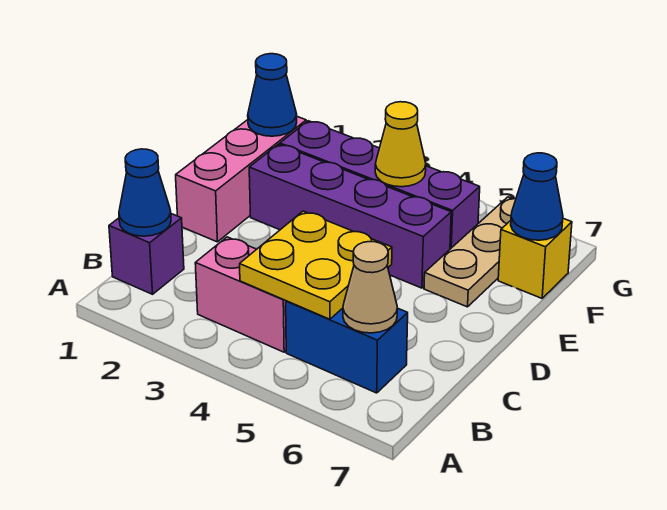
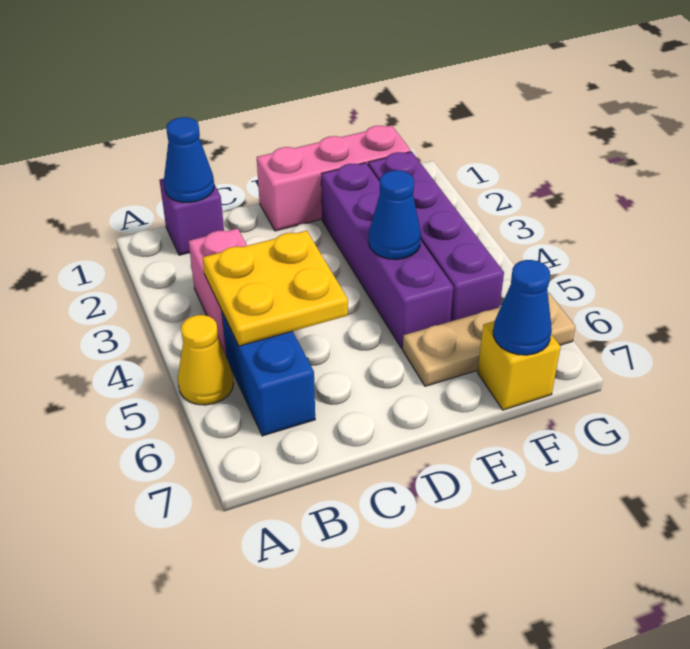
tan cone B6 level 2 -> none
blue cone F1 level 2 -> blue cone E4 level 2
yellow cone F4 level 2 -> yellow cone A5 level 1

